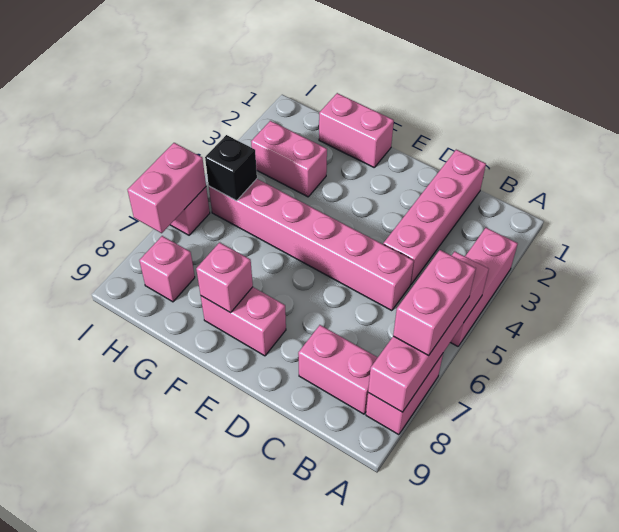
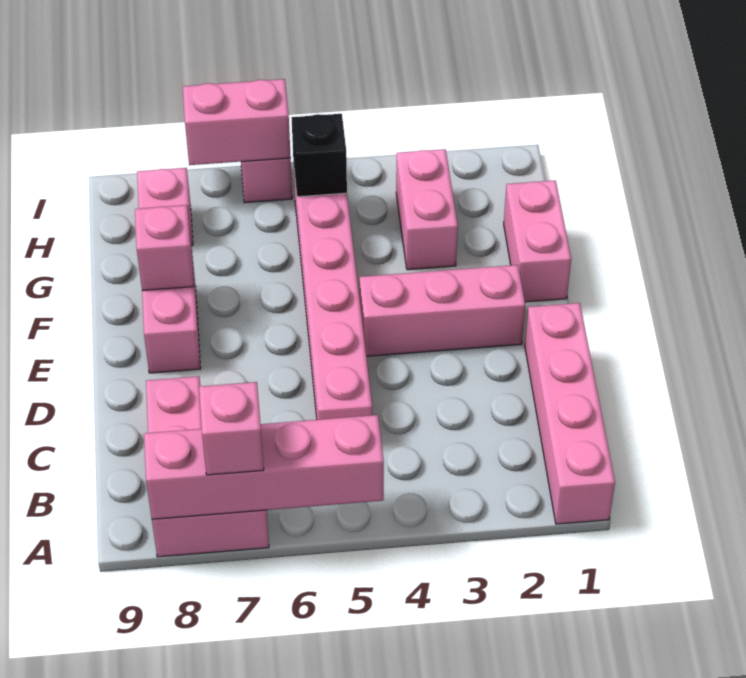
pink brick A3:A5 level 1 -> pink brick E2:E4 level 1
pink brick A6:A7 level 3 -> pink brick A7 level 3
pink brick C1:C4 level 1 -> pink brick A1:D1 level 1

